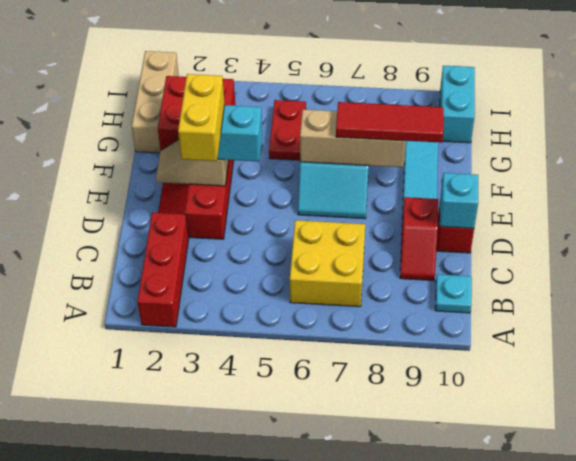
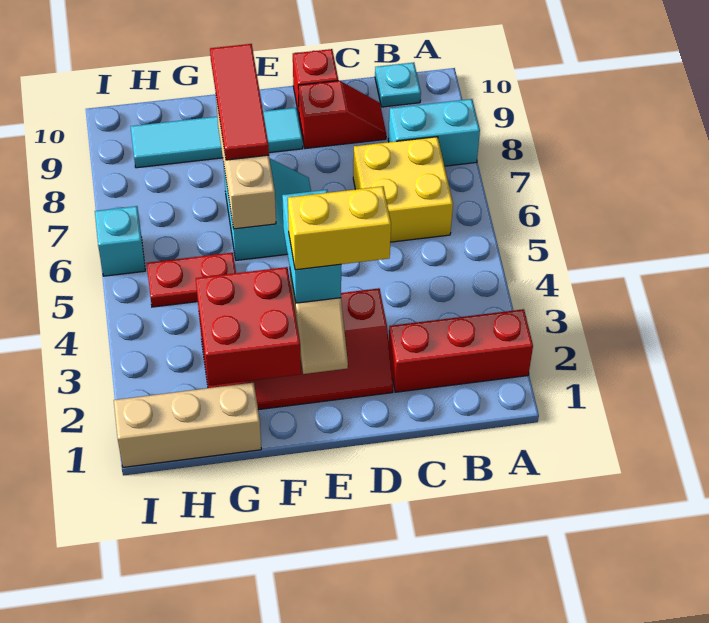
cyan brick D10 level 2 -> cyan brick I6 level 1
cyan brick H10:I10 level 1 -> cyan brick A8:B8 level 1

